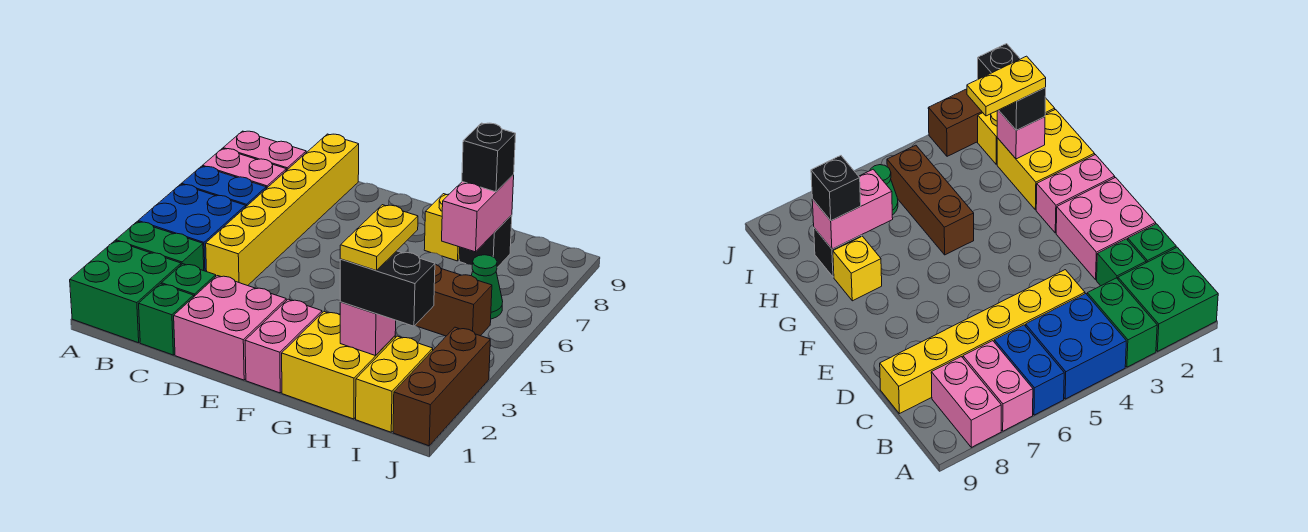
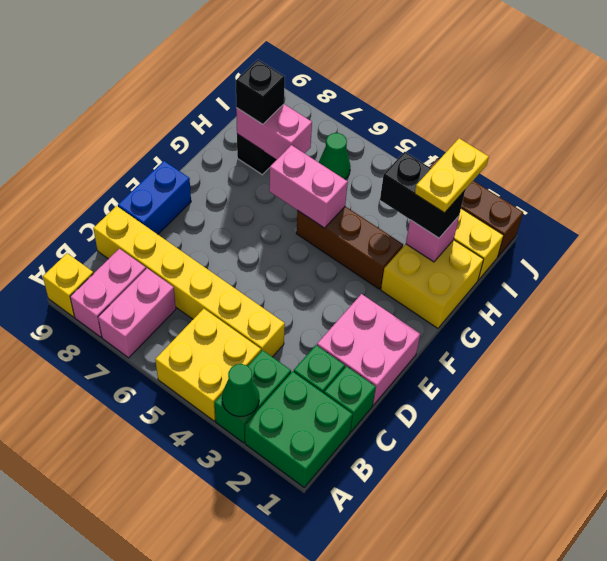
none -> green cone A3 level 2
blue brick A4:B5 level 1 -> yellow brick A4:B5 level 1
blue brick A6:B6 level 1 -> blue brick D9:E9 level 1
pink brick F1:F2 level 1 -> pink brick G5:G6 level 2
brown brick G5:I5 level 1 -> brown brick G3:G5 level 1
yellow brick G8 level 1 -> yellow brick A9 level 1
black brick H2:I2 level 3 -> black brick H2:H3 level 3
yellow plate H2:H3 level 4 -> yellow plate H2:I2 level 4

